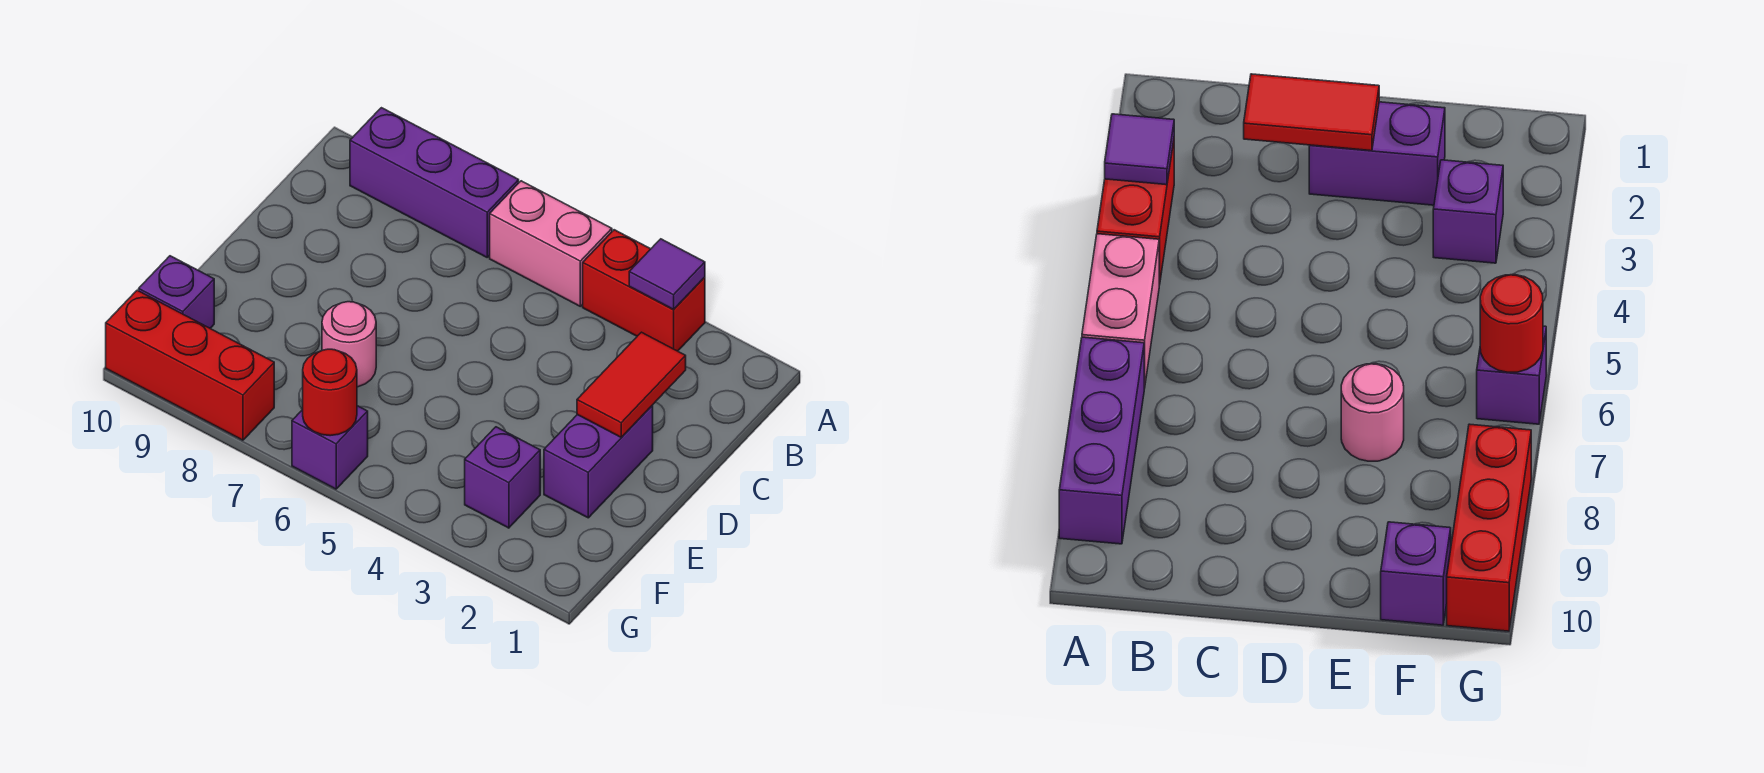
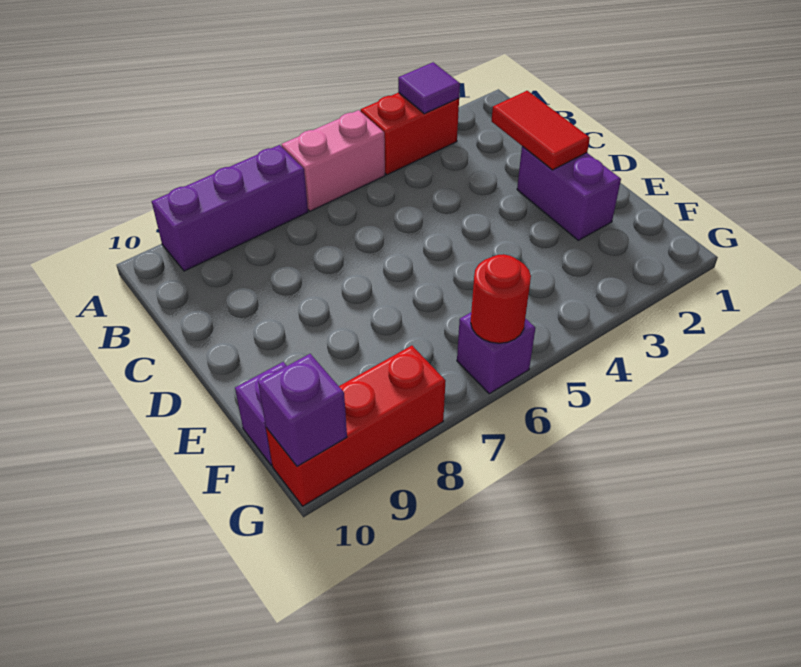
pink round brick E7 level 1 -> none
purple brick F3 level 1 -> purple brick G10 level 2

